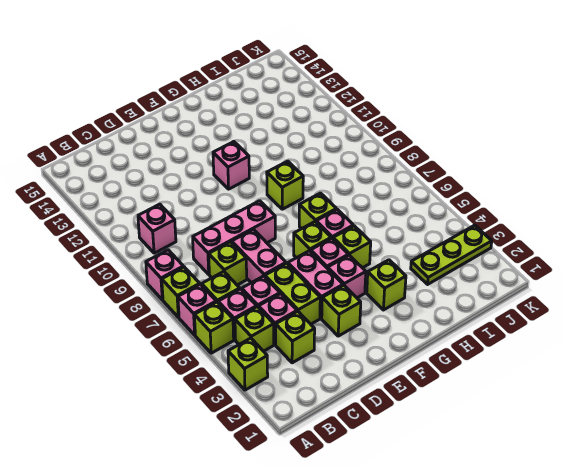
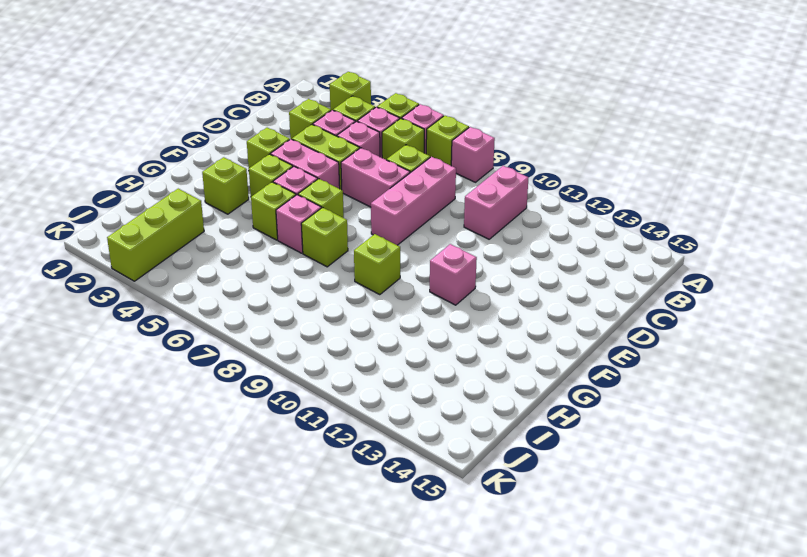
pink brick B10 level 1 -> pink brick B10:C10 level 1
pink brick F4 level 1 -> lime brick F4 level 1
lime plate I3:K3 level 1 -> lime brick I3:K3 level 1

